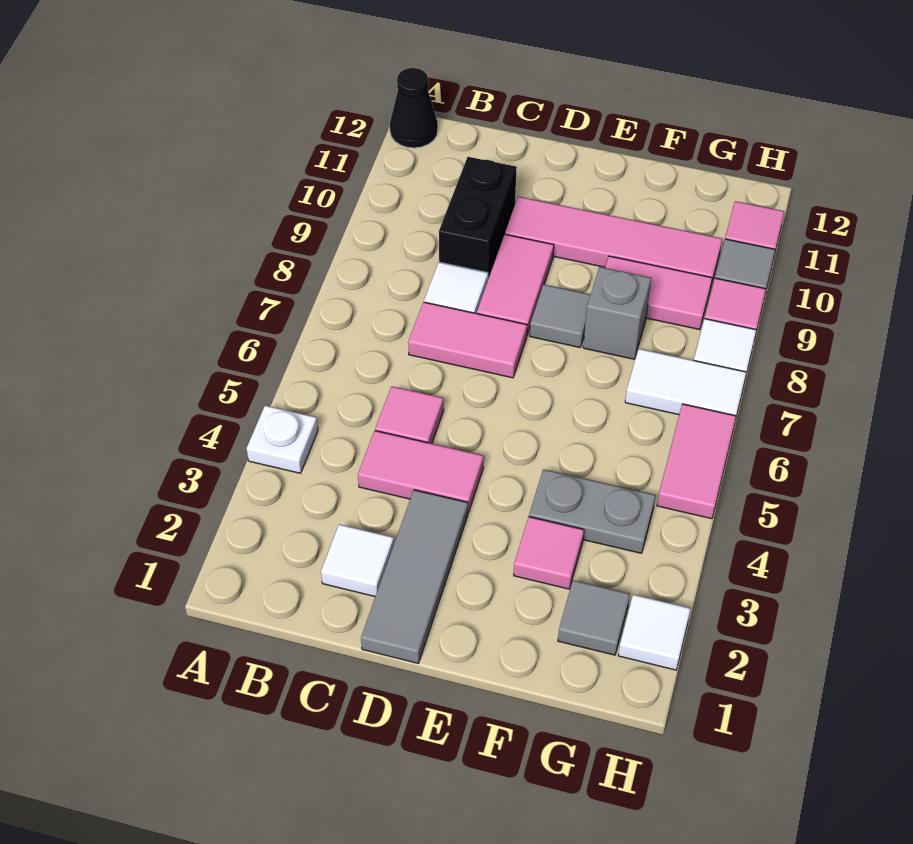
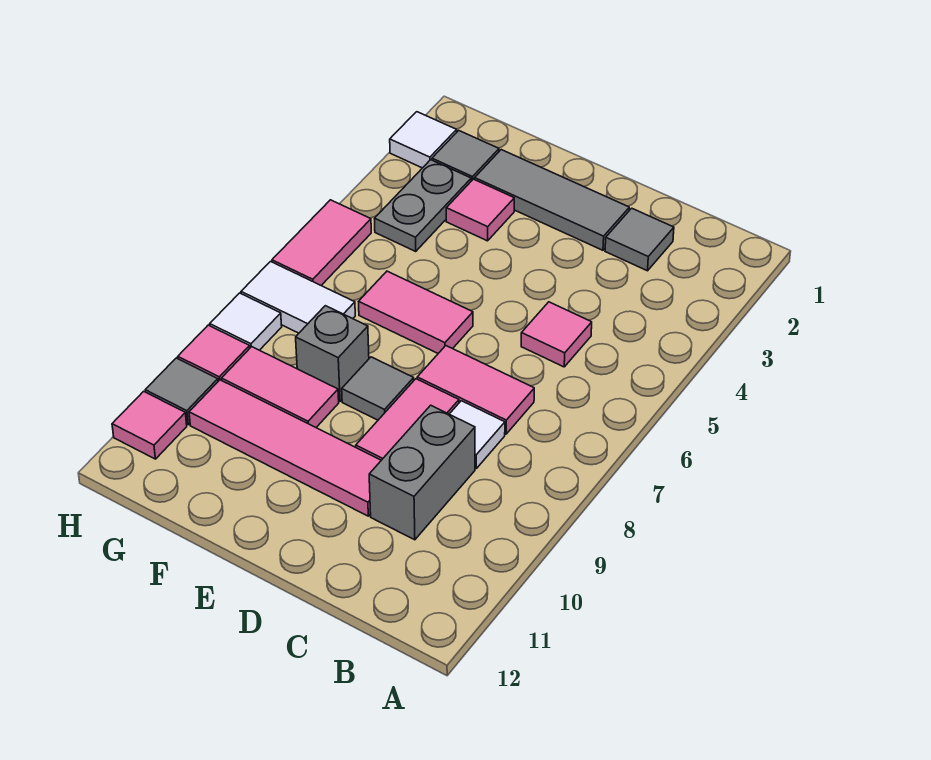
white plate A4 level 1 -> none
black cone A12 level 1 -> none
white tile C2 level 1 -> grey tile C2 level 1
pink tile C4:D4 level 1 -> pink tile E6:F6 level 1
black brick C9:C10 level 1 -> grey brick C9:C10 level 1
grey tile D1:D3 level 1 -> grey tile D2:F2 level 1
grey plate F4:G4 level 1 -> grey plate G3:G4 level 1

